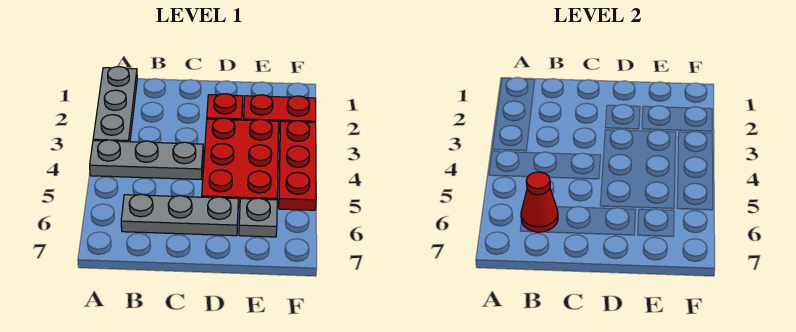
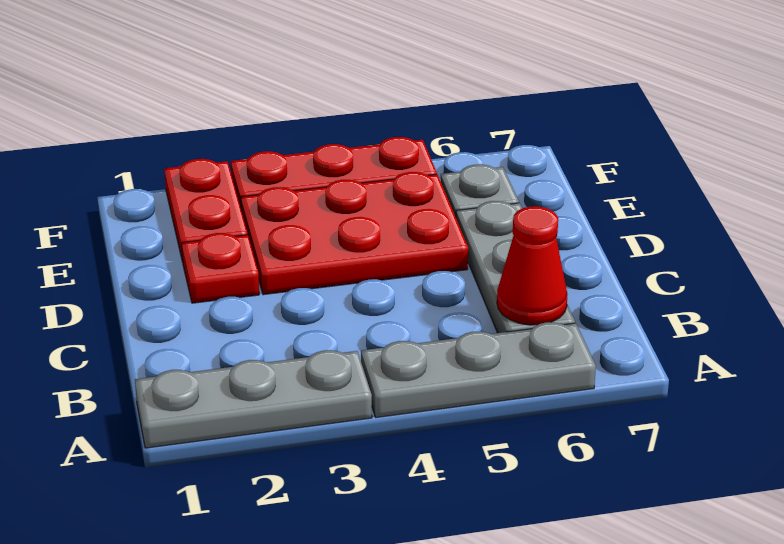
grey plate A4:C4 level 1 -> grey plate A4:A6 level 1

